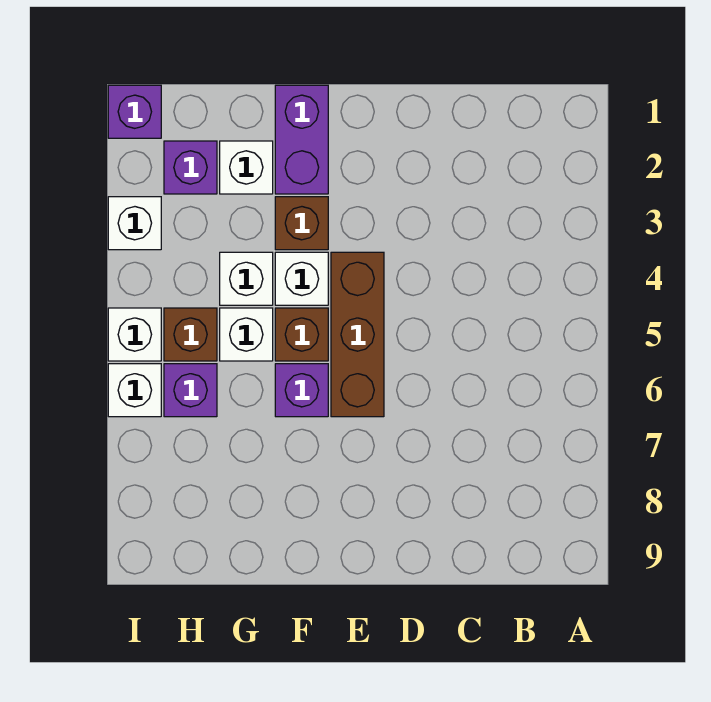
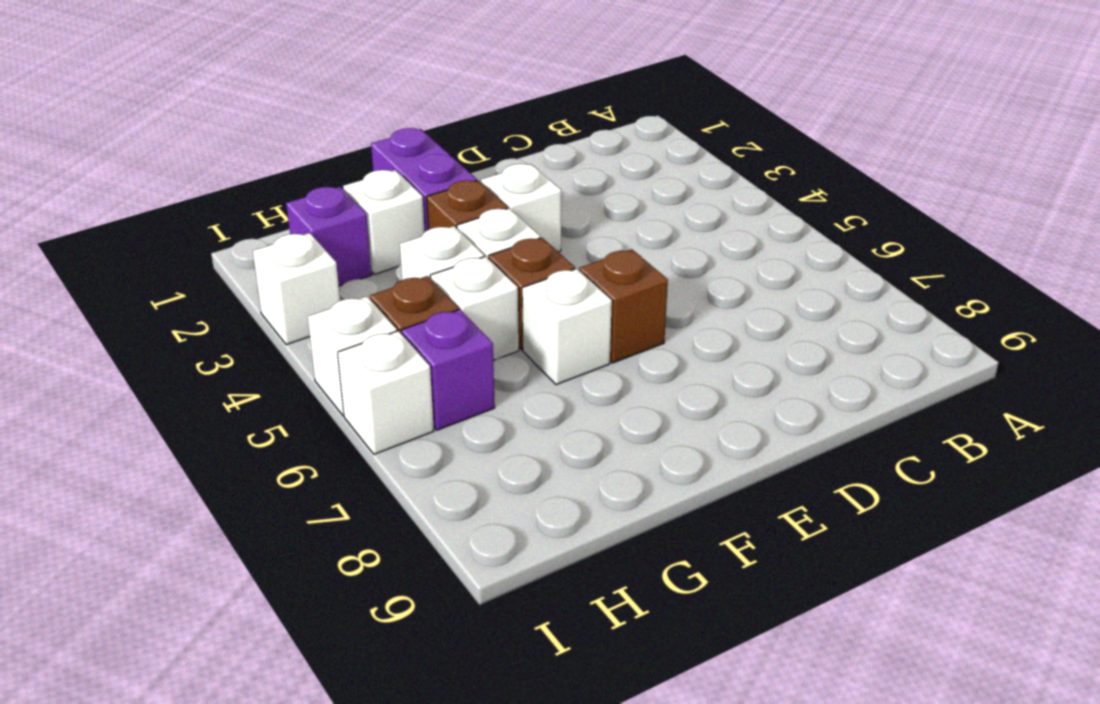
none -> white brick E3 level 1
brown brick E4:E6 level 1 -> brown brick E6 level 1
purple brick F6 level 1 -> white brick F6 level 1
purple brick I1 level 1 -> none

